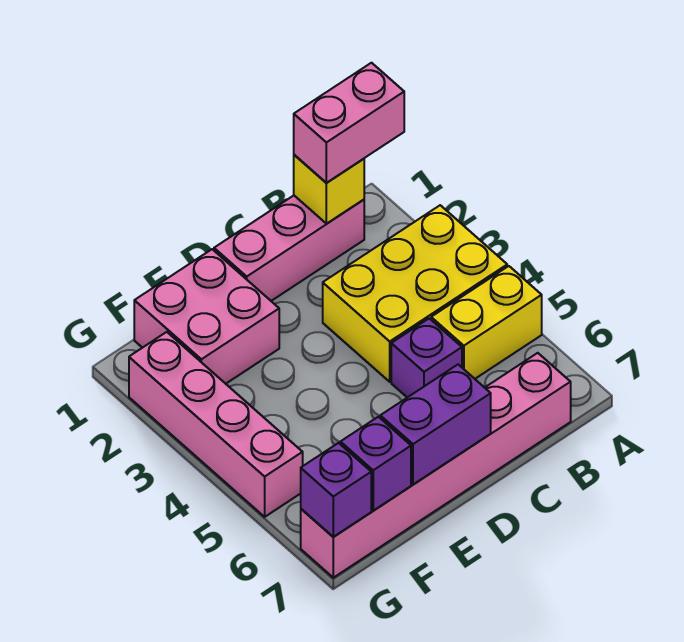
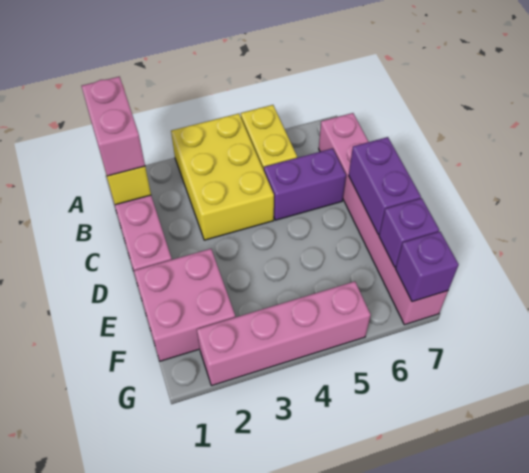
purple brick C5 level 1 -> purple brick C5:C6 level 1

